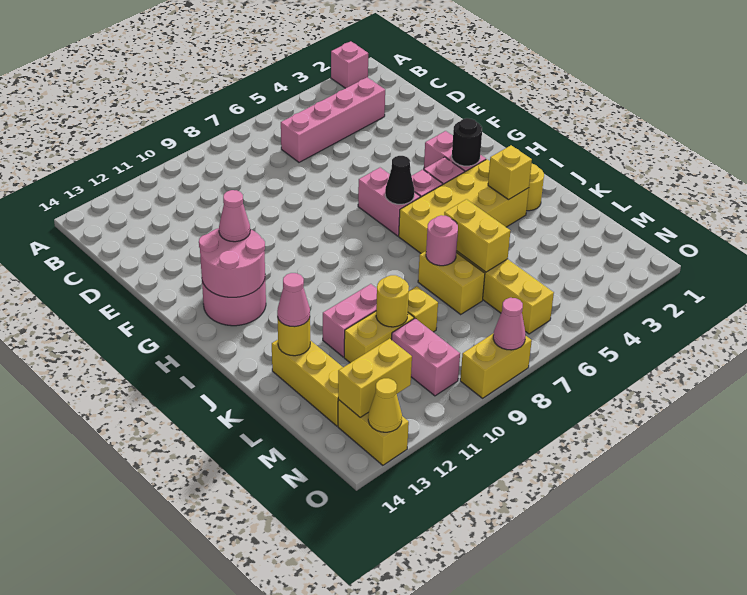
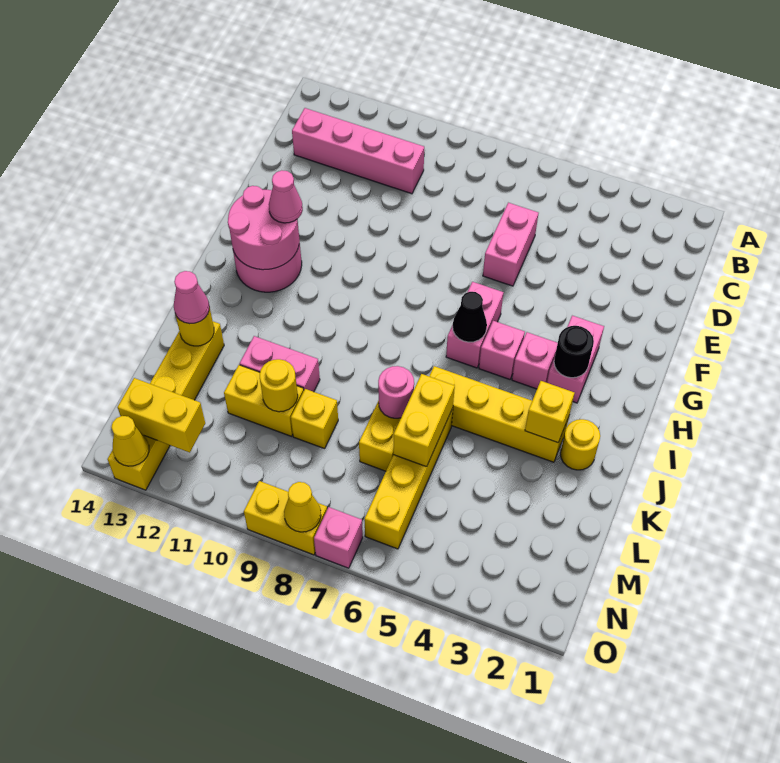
pink brick A2 level 1 -> pink brick O7 level 1
pink brick C3:C6 level 1 -> pink brick C10:C13 level 1
yellow brick I3:J6 level 1 -> yellow brick J3:J6 level 1
pink brick M10:N10 level 1 -> pink brick D6:E6 level 1
pink cone O8 level 2 -> yellow cone O8 level 2

